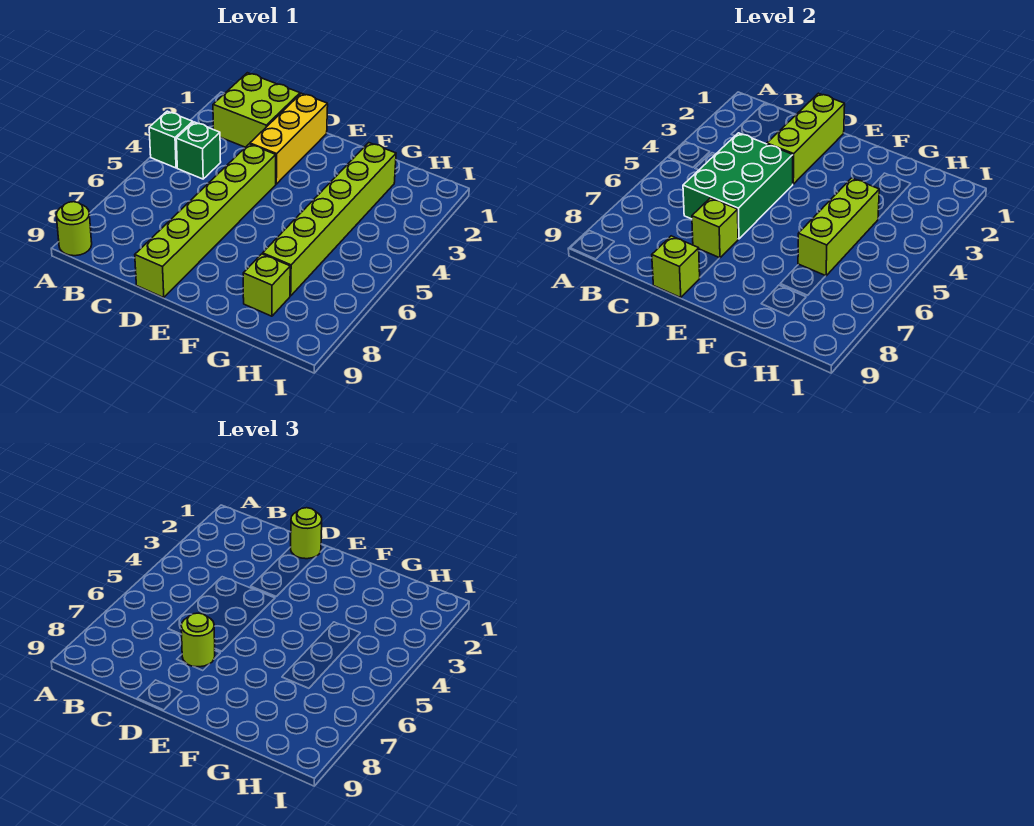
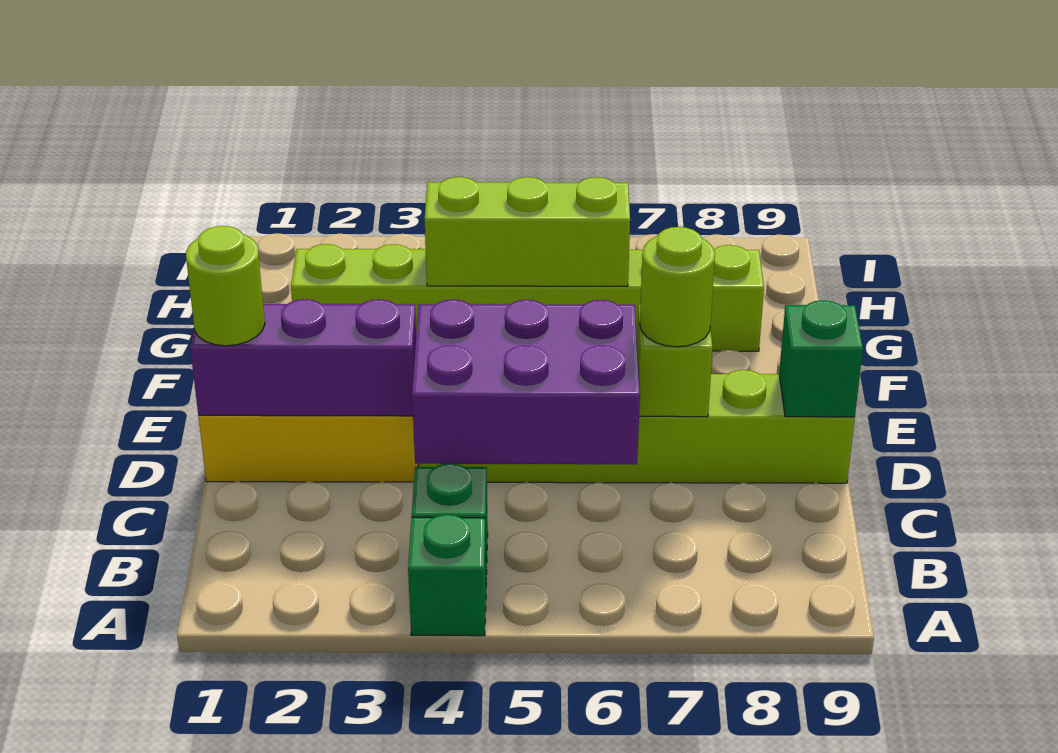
lime round brick A9 level 1 -> none
lime brick B1:C2 level 1 -> none
green brick C4:D6 level 2 -> purple brick C4:D6 level 2
lime brick D1:D3 level 2 -> purple brick D1:D3 level 2
lime brick D9 level 2 -> green brick D9 level 2

